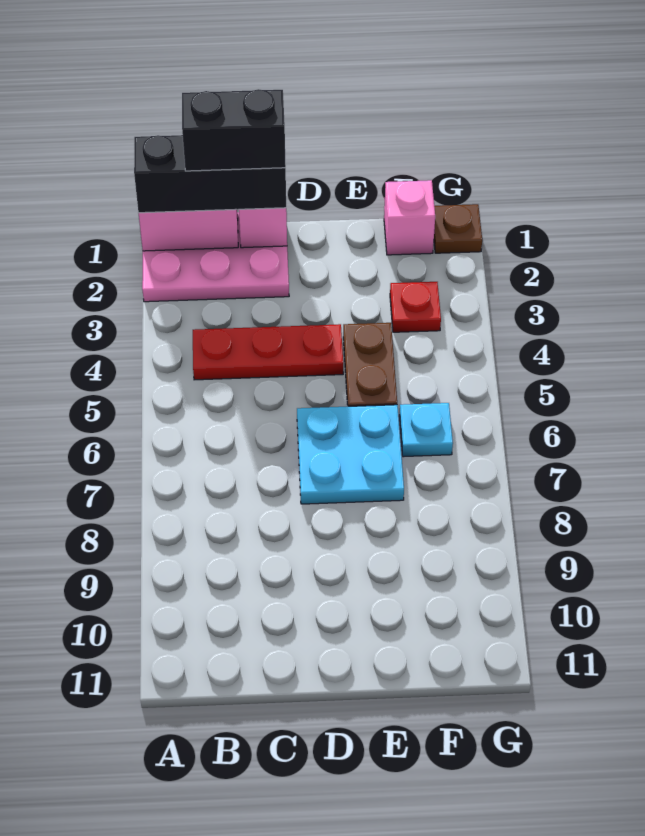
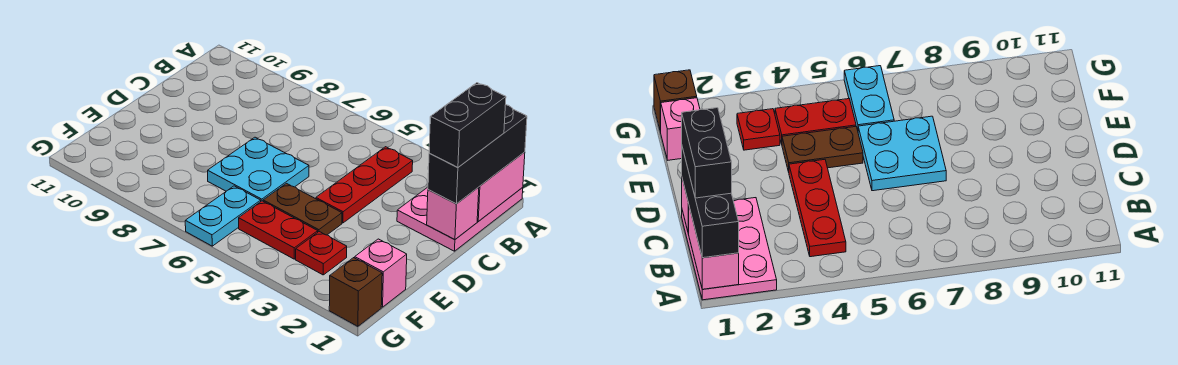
none -> red plate F4:F5 level 1
cyan plate F6 level 1 -> cyan plate F6:G6 level 1
brown plate G1 level 1 -> brown brick G1 level 1

